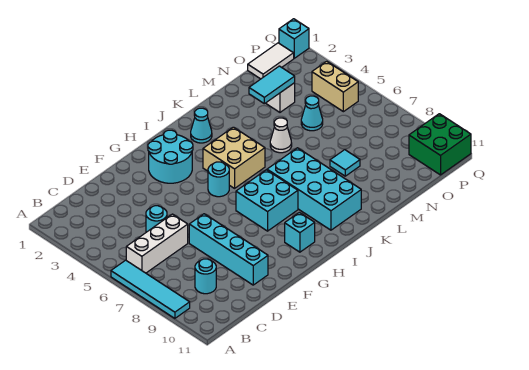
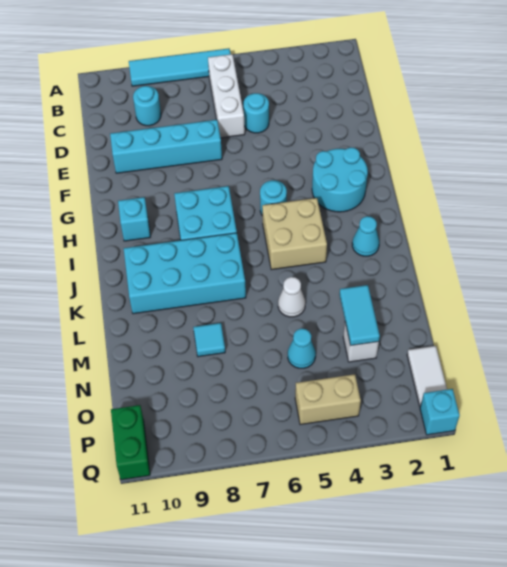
green brick P10:Q11 level 1 -> green brick P11:Q11 level 1

